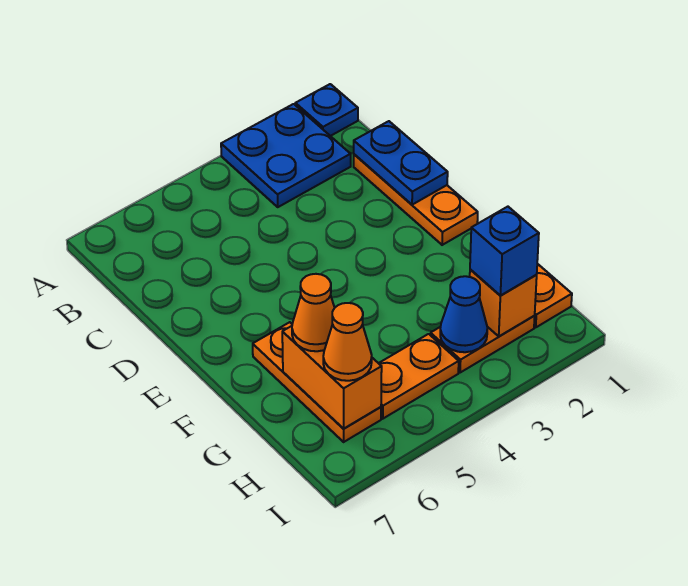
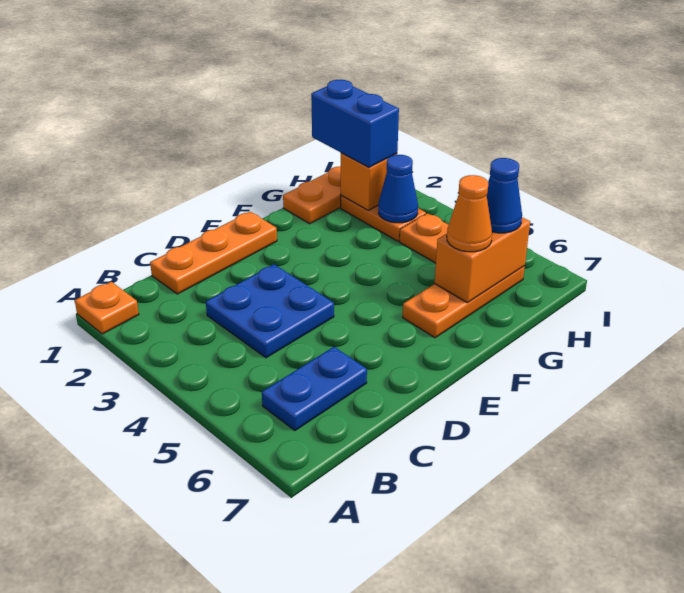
blue plate A1 level 1 -> orange plate A1 level 1
blue plate A2:B3 level 1 -> blue plate C3:D4 level 1
blue plate C1:D1 level 2 -> blue plate B6:C6 level 1
blue brick H2 level 3 -> blue brick H1:H2 level 3
orange cone H6 level 3 -> blue cone H6 level 3

